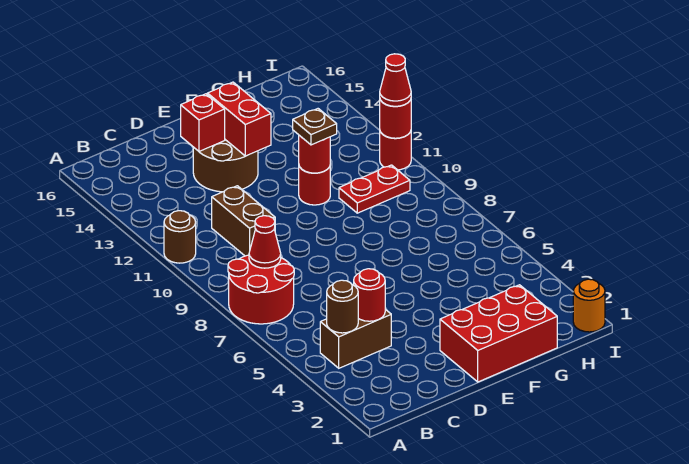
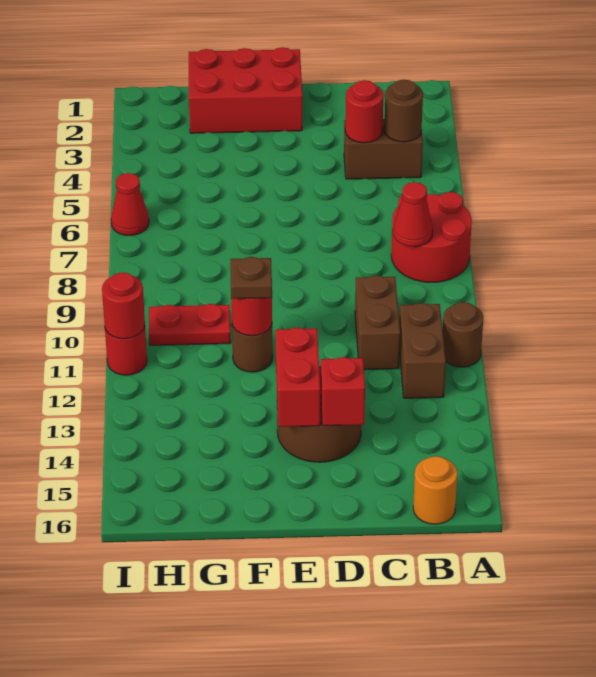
none -> brown brick B11:B12 level 1
red round brick F11 level 1 -> brown round brick F11 level 1
orange round brick I1 level 1 -> orange round brick B16 level 1
red cone I11 level 3 -> red cone I6 level 1

